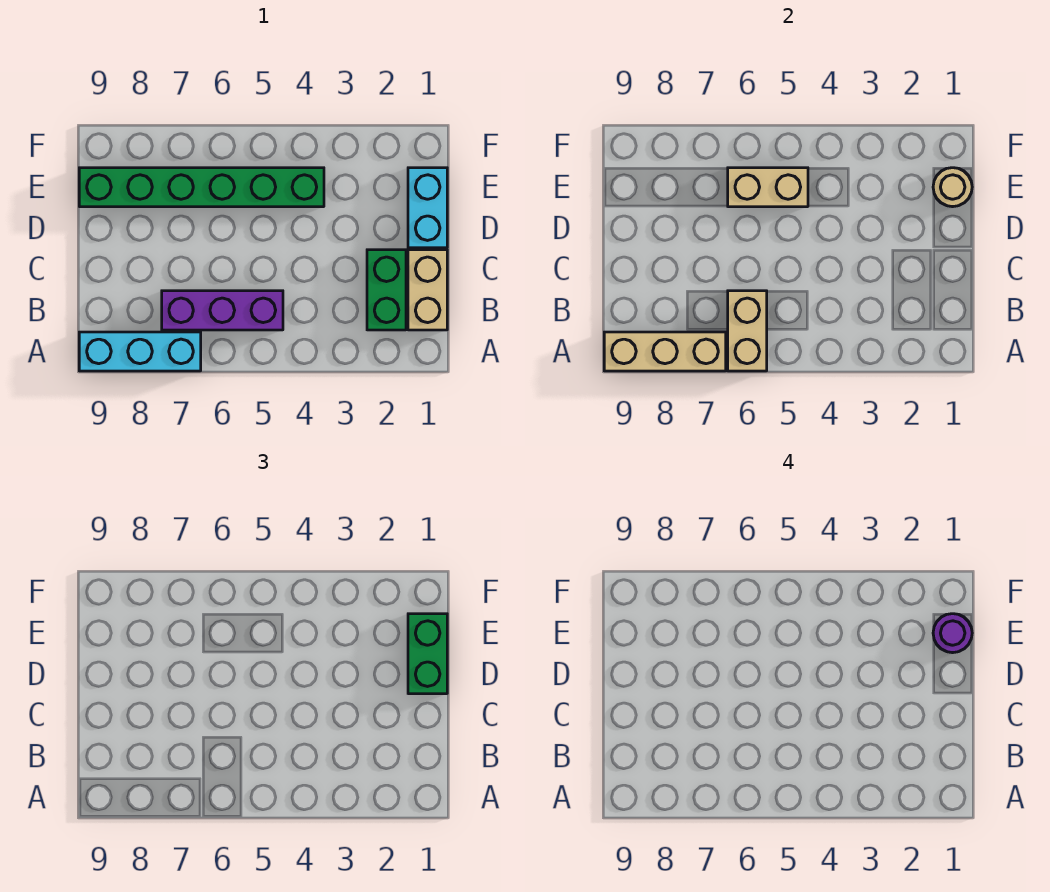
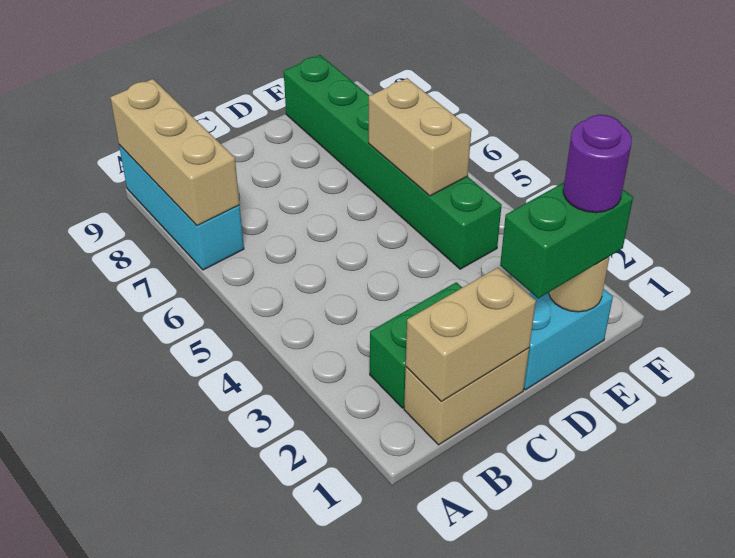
tan brick A6:B6 level 2 -> tan brick B1:C1 level 2
purple brick B5:B7 level 1 -> none

